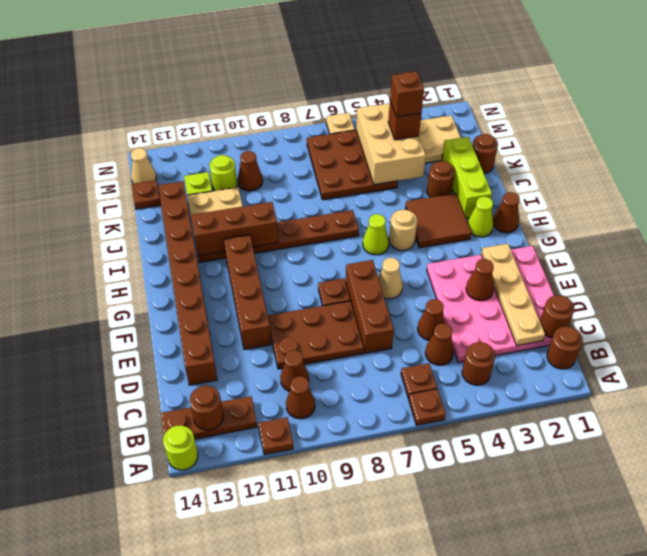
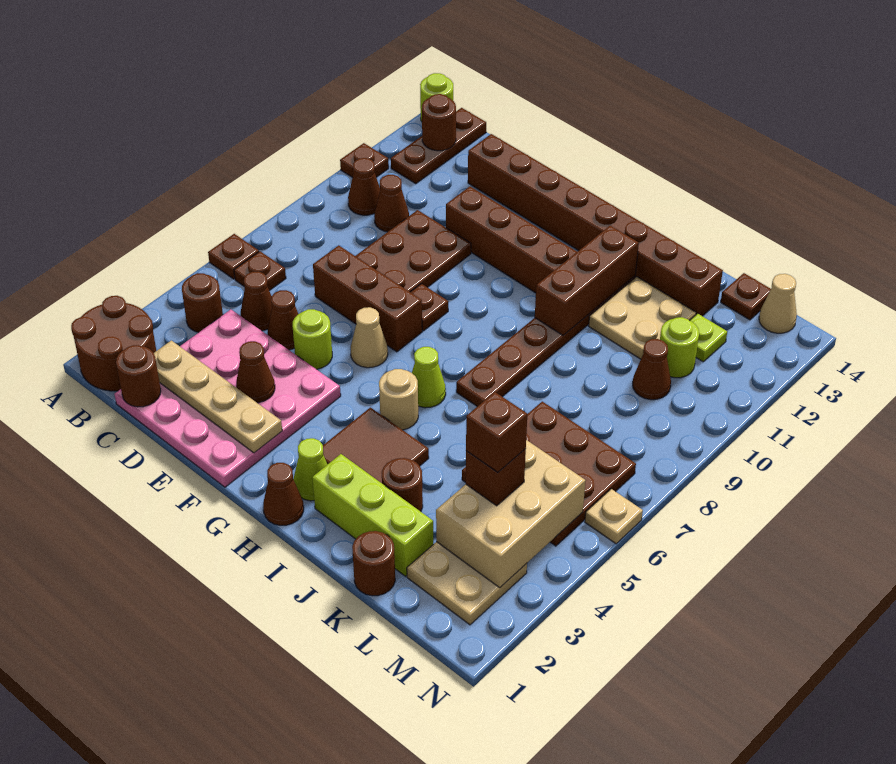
brown round brick B1 level 1 -> brown round brick A1:B2 level 1
none -> lime round brick E5 level 1
tan brick K4:M5 level 2 -> tan brick L3:M5 level 2

